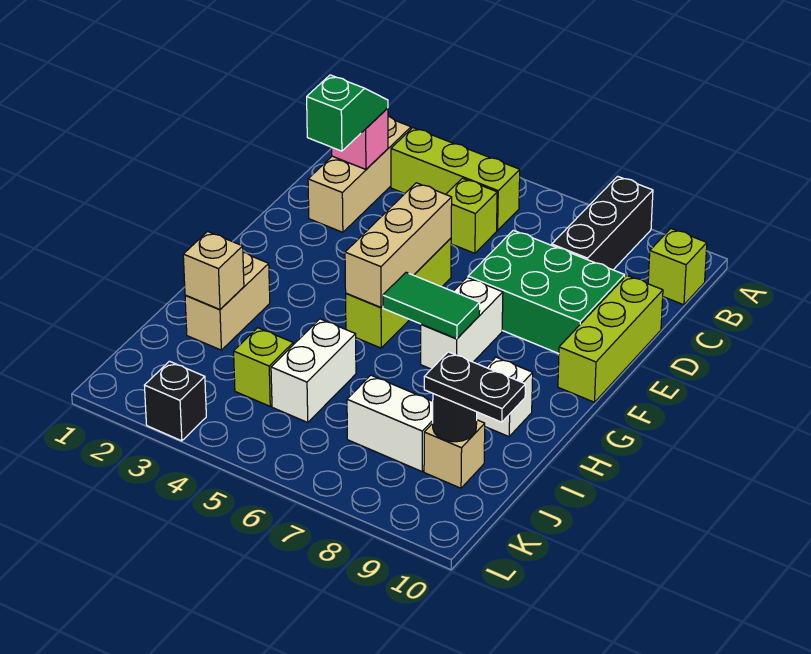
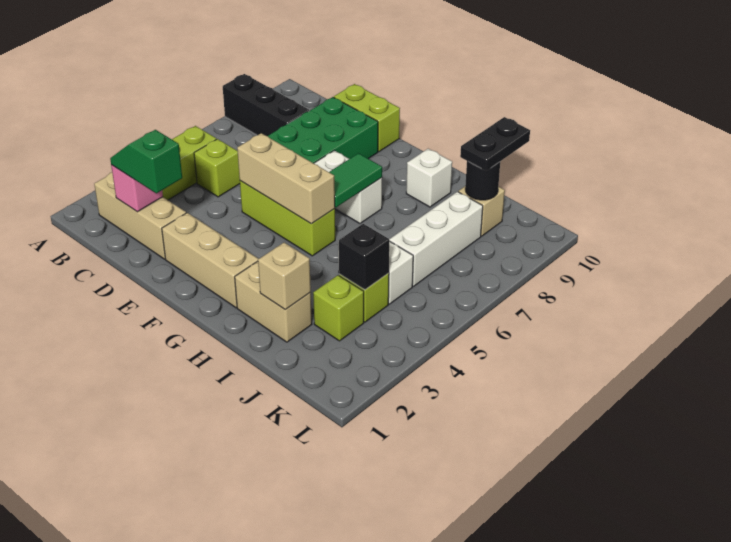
lime brick B10 level 1 -> lime brick J3 level 1
lime brick D10:F10 level 1 -> lime brick D10:E10 level 1
none -> tan brick E2:G2 level 1
white brick J7:J8 level 1 -> white brick J6:J8 level 1
black brick L3 level 1 -> black brick J4 level 2

